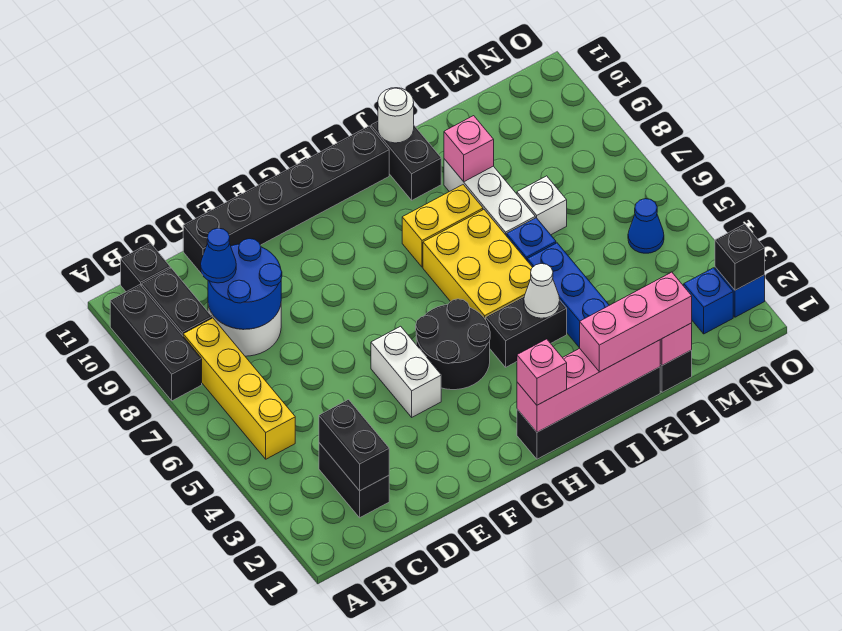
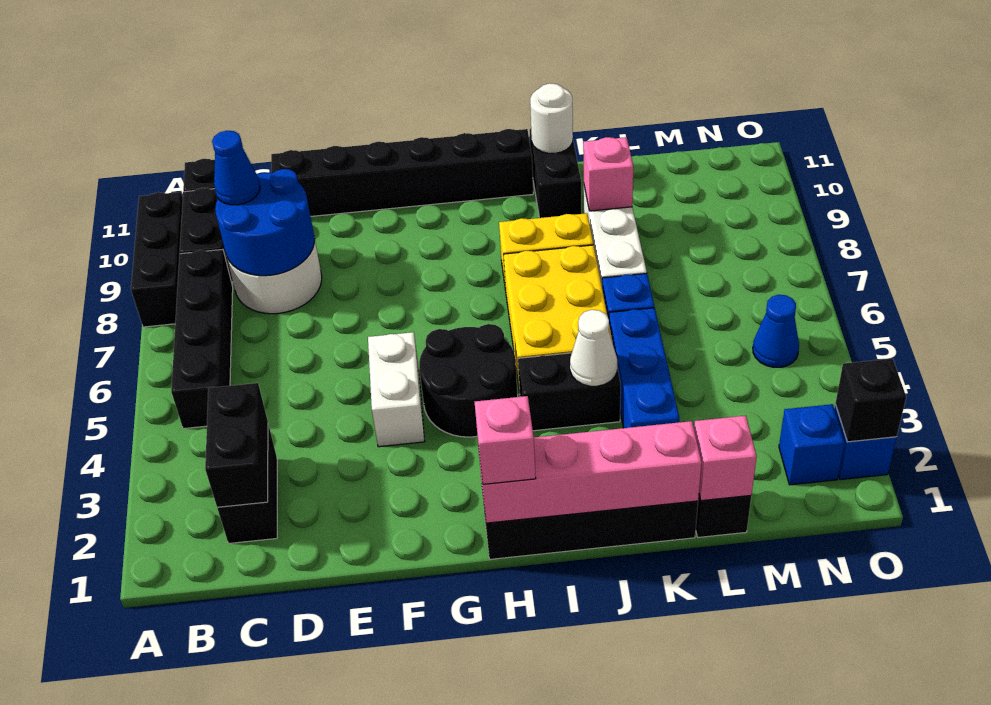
yellow brick B5:B8 level 1 -> black brick B5:B8 level 1
pink brick J1:L1 level 3 -> none
white brick L7 level 1 -> none

